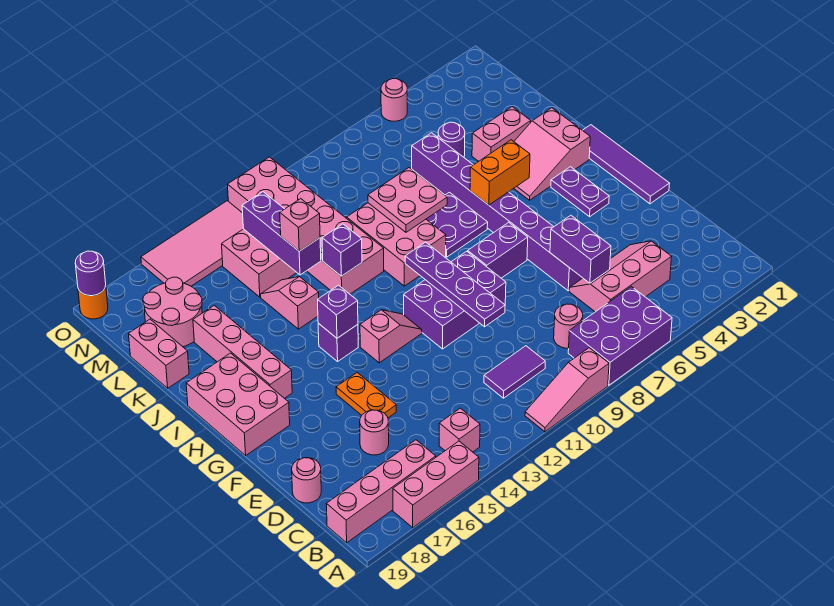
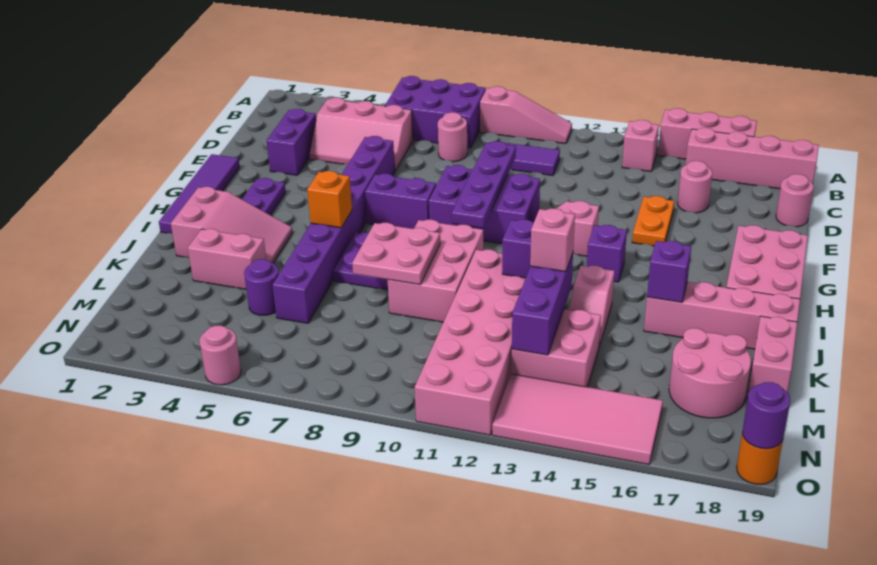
purple brick D6:E6 level 2 -> purple brick D3:E3 level 1
purple brick H14 level 2 -> purple brick J16 level 2
pink brick H17:K17 level 1 -> pink brick J16:J19 level 1
orange brick I5:I6 level 2 -> orange brick I6 level 2

